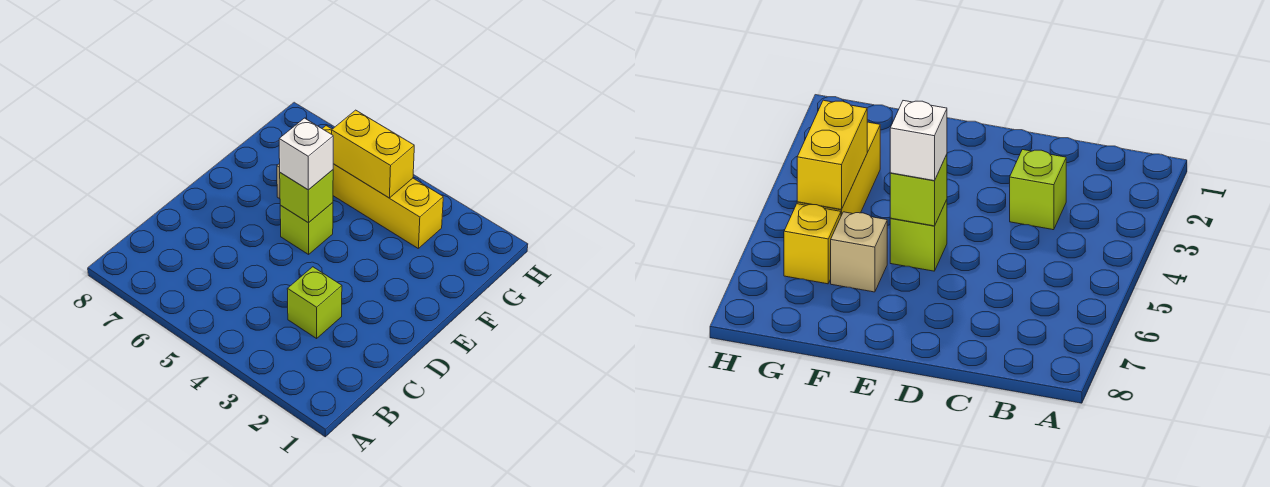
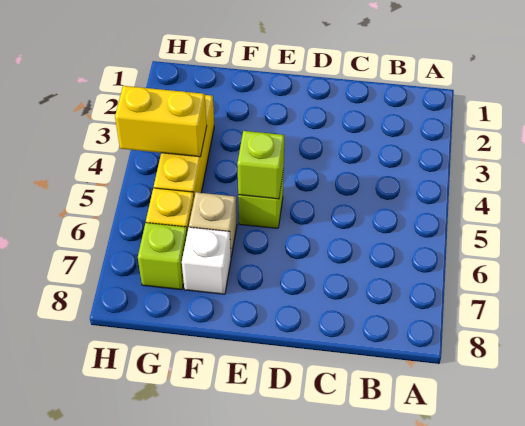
lime brick C3 level 1 -> lime brick G7 level 1
white brick E5 level 3 -> white brick F7 level 1
yellow brick G4:G5 level 2 -> yellow brick G4:H4 level 2

